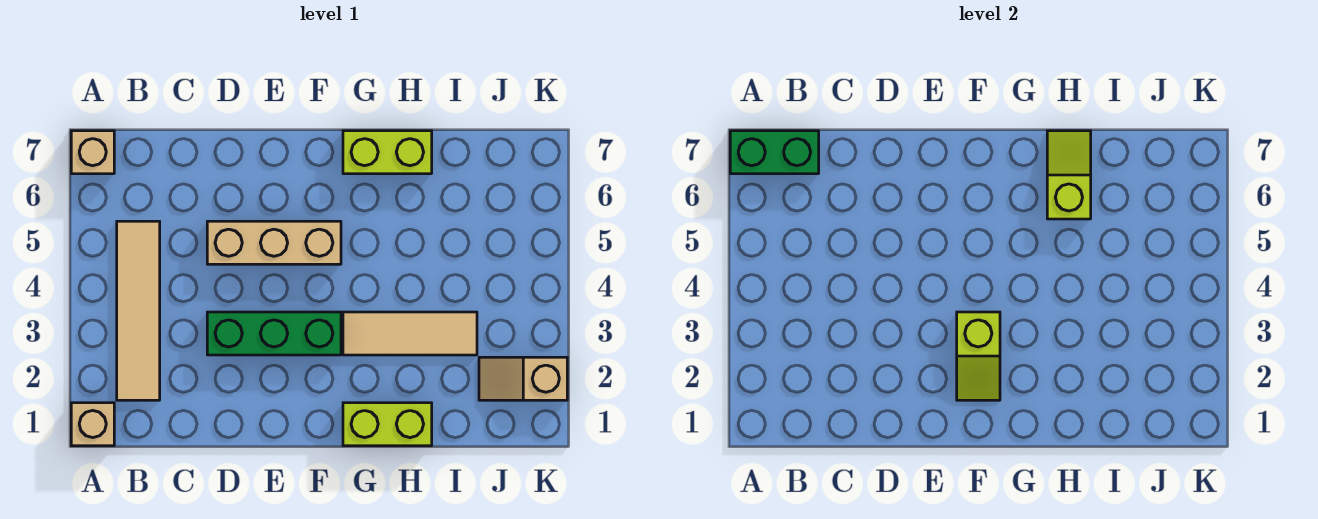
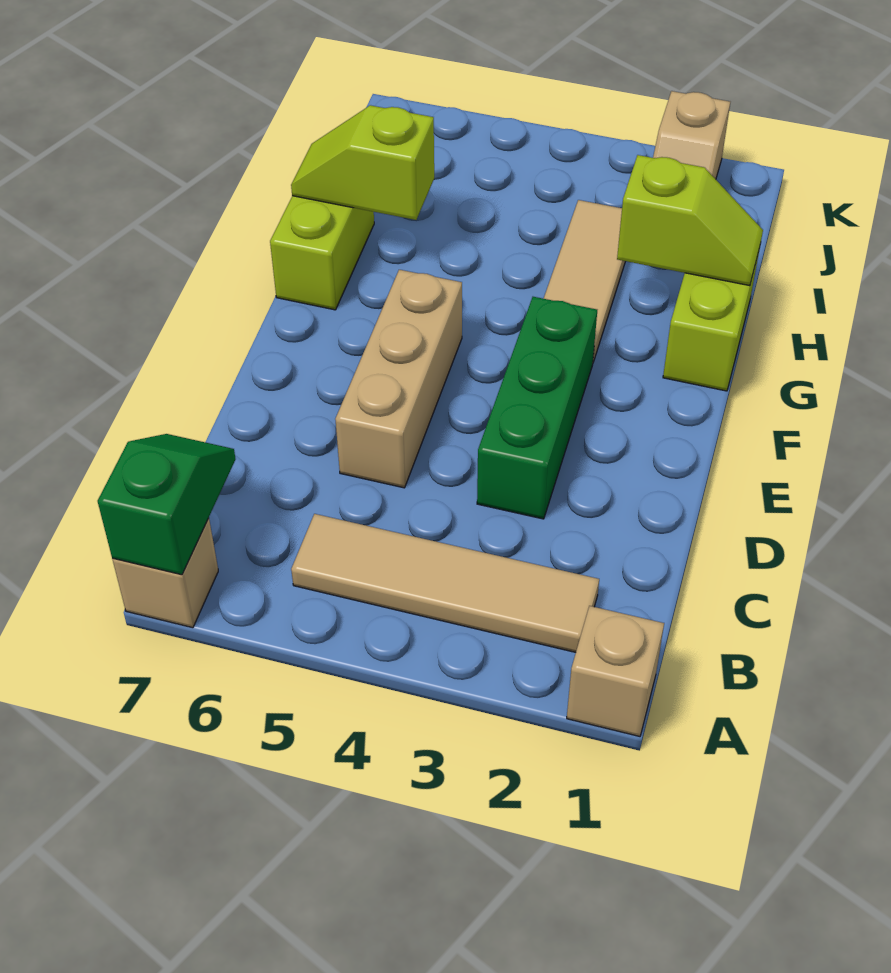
green brick A7:B7 level 2 -> green slope A7:B7 level 2 top A
lime slope F2:F3 level 2 top 3 -> lime slope H1:H2 level 2 top 2

